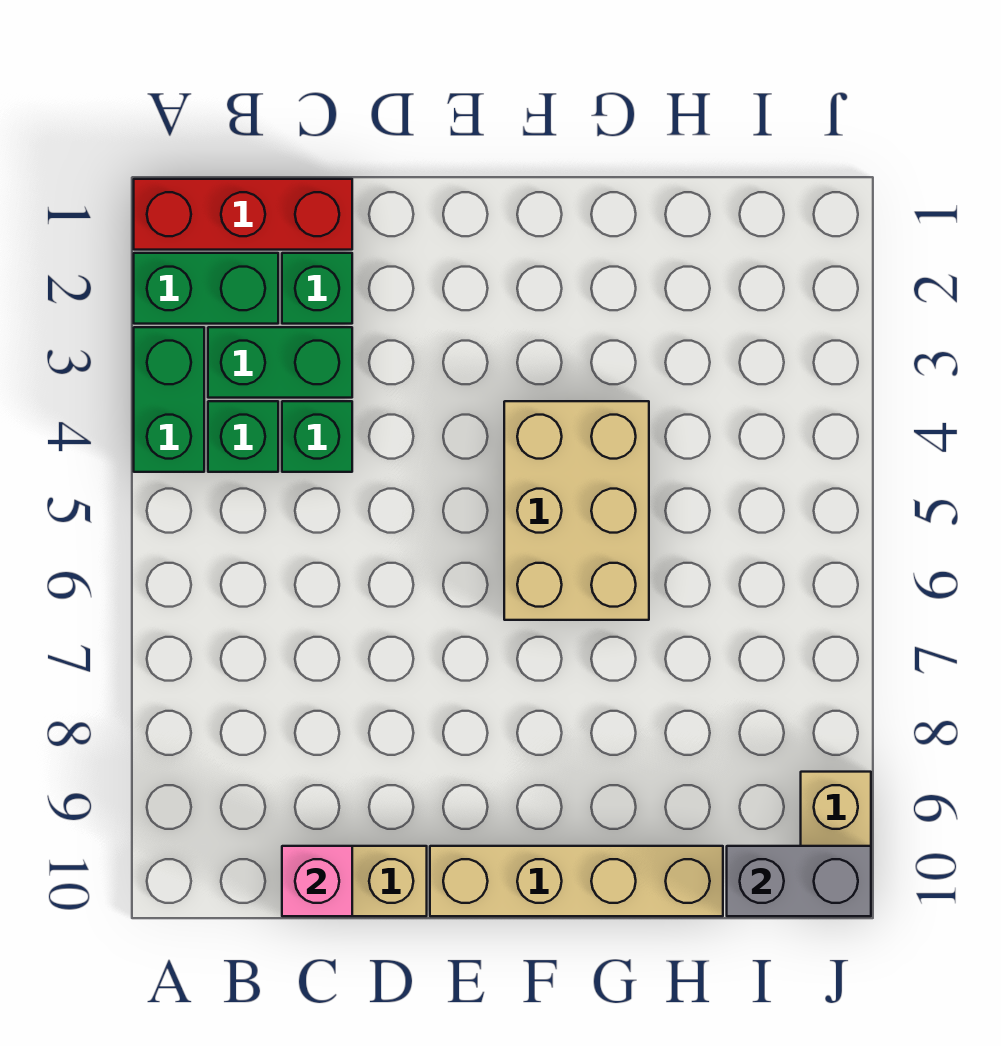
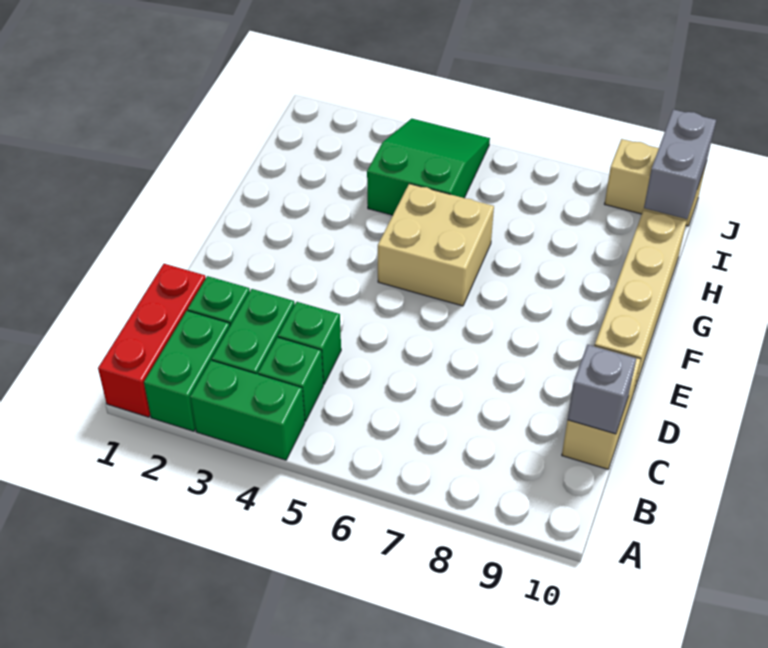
pink brick C10 level 2 -> grey brick C10 level 2
tan brick F4:G6 level 1 -> tan brick F5:G6 level 1
none -> green slope H4:J5 level 1 top H

